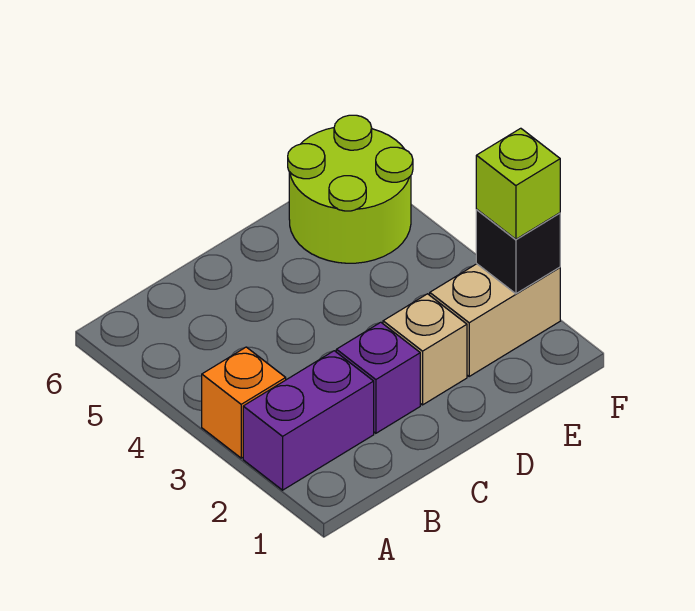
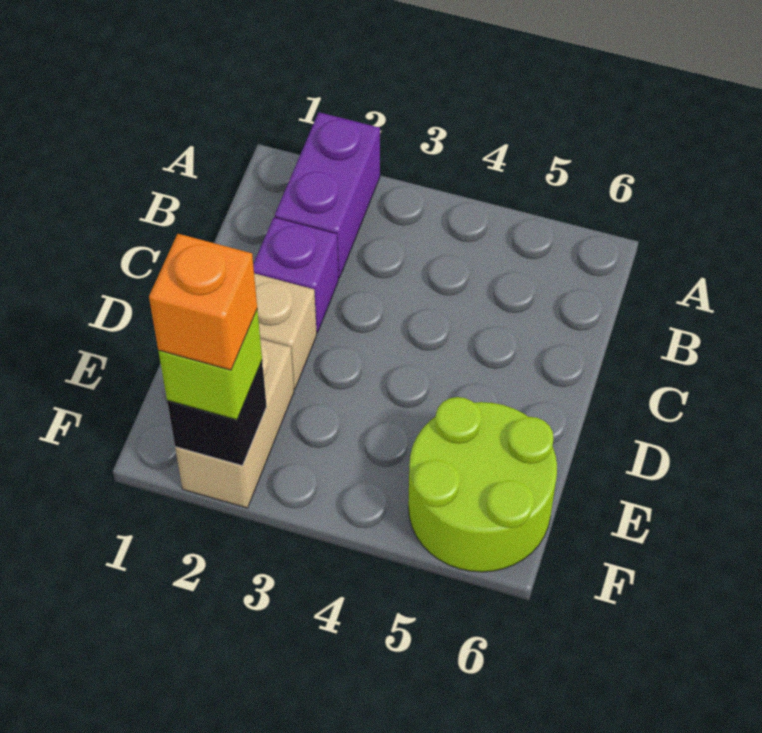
orange brick A3 level 1 -> orange brick F2 level 4

